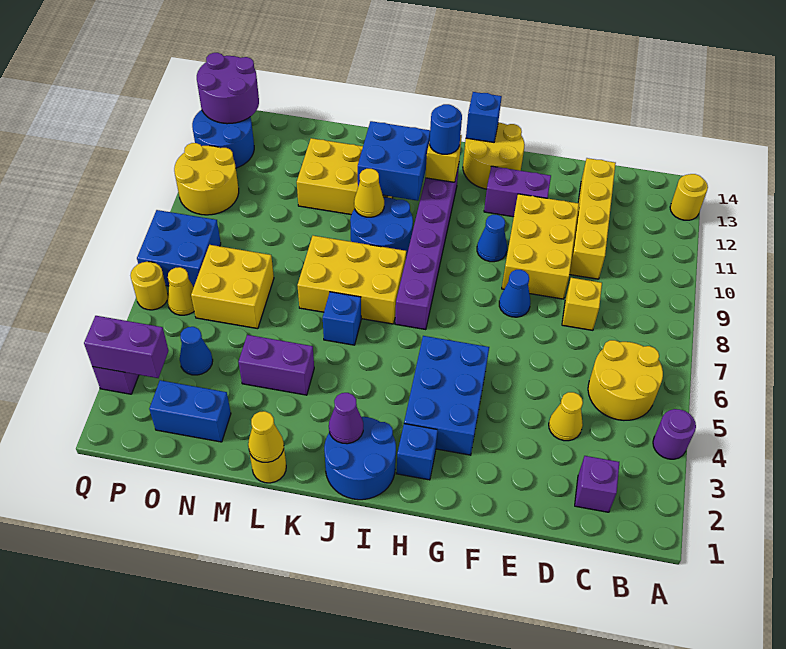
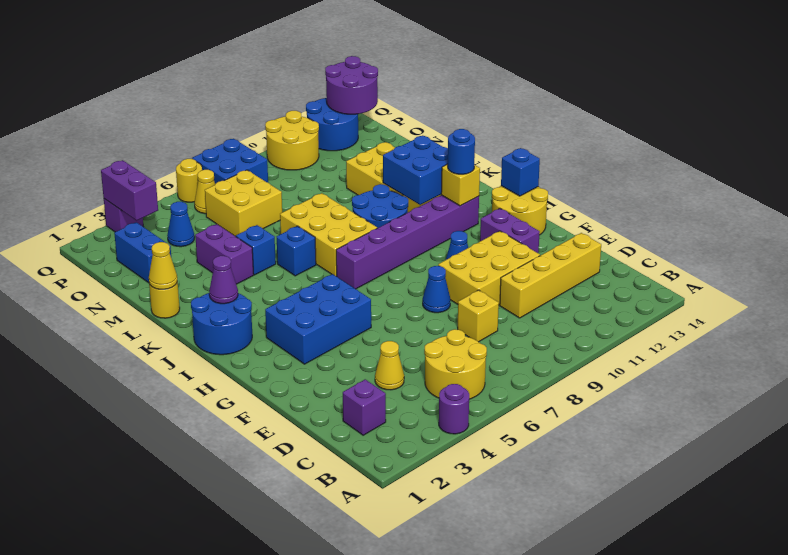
yellow round brick A13 level 1 -> none
blue brick H2 level 1 -> blue brick L5 level 1
yellow cone K10 level 2 -> none

